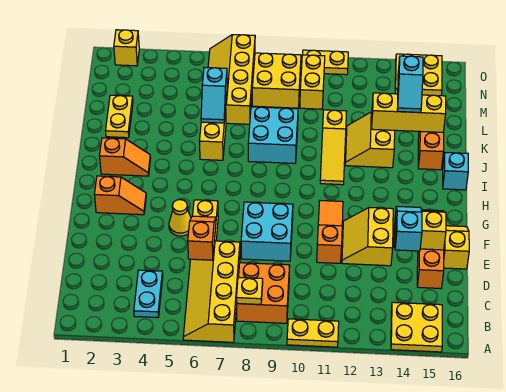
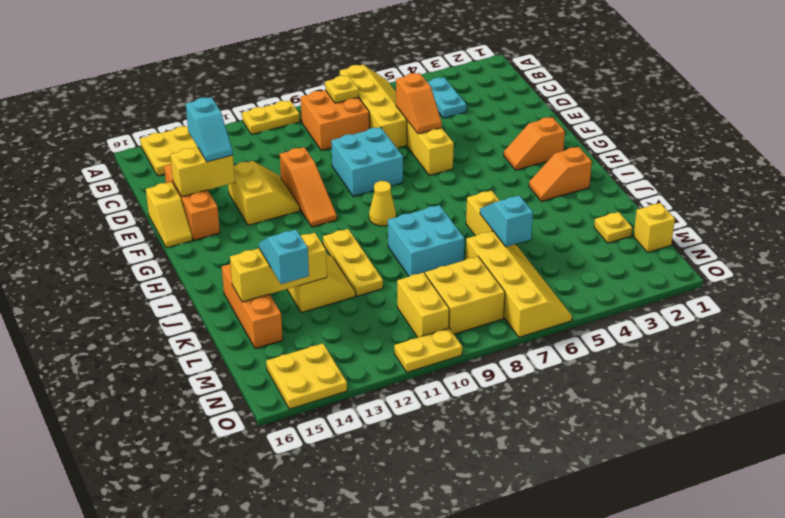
yellow cone F5 level 1 -> yellow cone H9 level 1
yellow slope I11:K11 level 1 top K -> yellow plate I11:K11 level 1
cyan brick I16 level 1 -> none
yellow plate K2:L2 level 1 -> yellow plate L2 level 1
yellow brick O2 level 1 -> yellow brick M1 level 1

